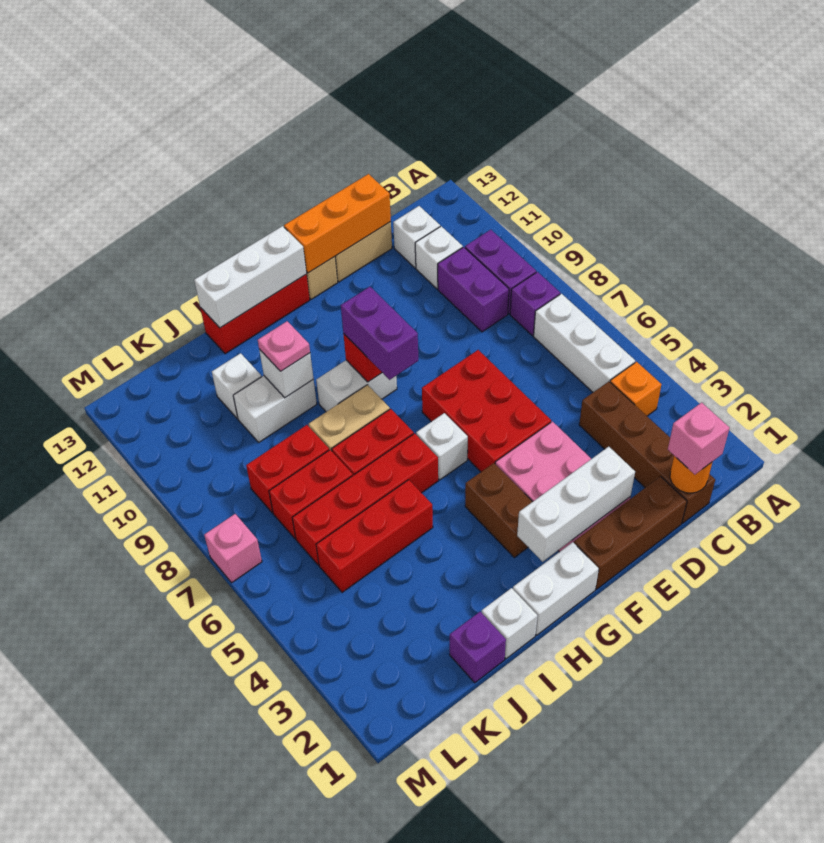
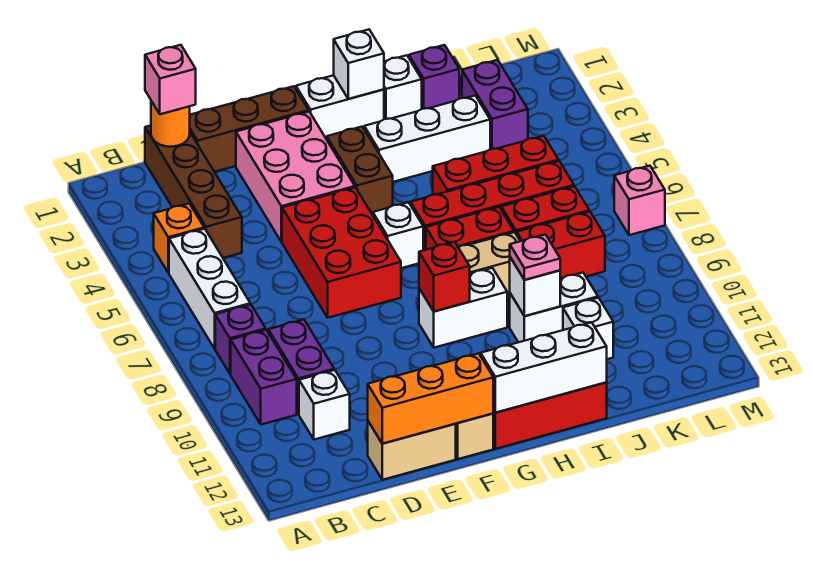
white brick C12 level 1 -> white brick H1 level 2
white brick E2:G2 level 2 -> white brick H3:J3 level 1
purple brick G8:G9 level 3 -> purple brick K2:K3 level 1

